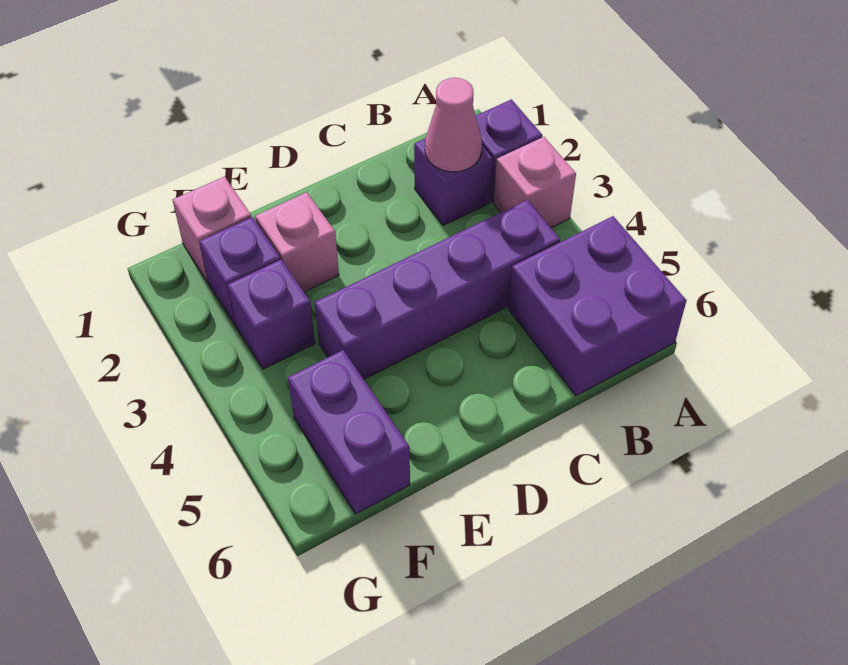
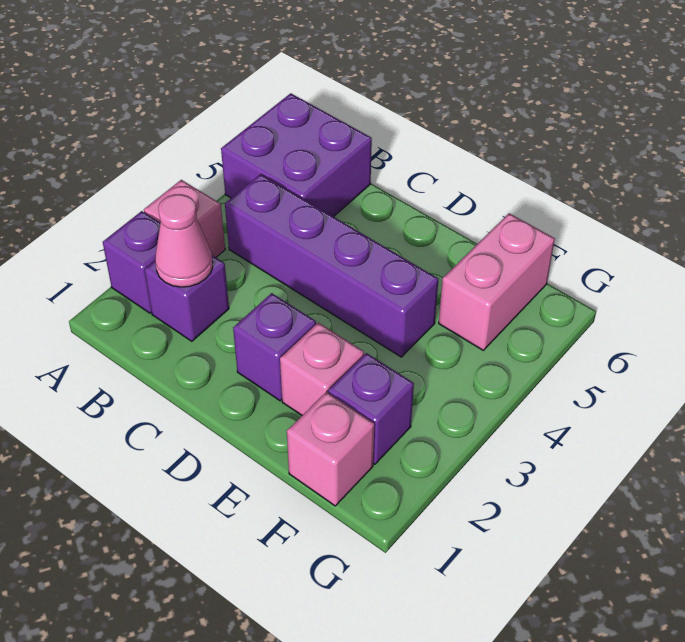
purple brick F3 level 1 -> purple brick D2 level 1
purple brick F5:F6 level 1 -> pink brick F5:F6 level 1

